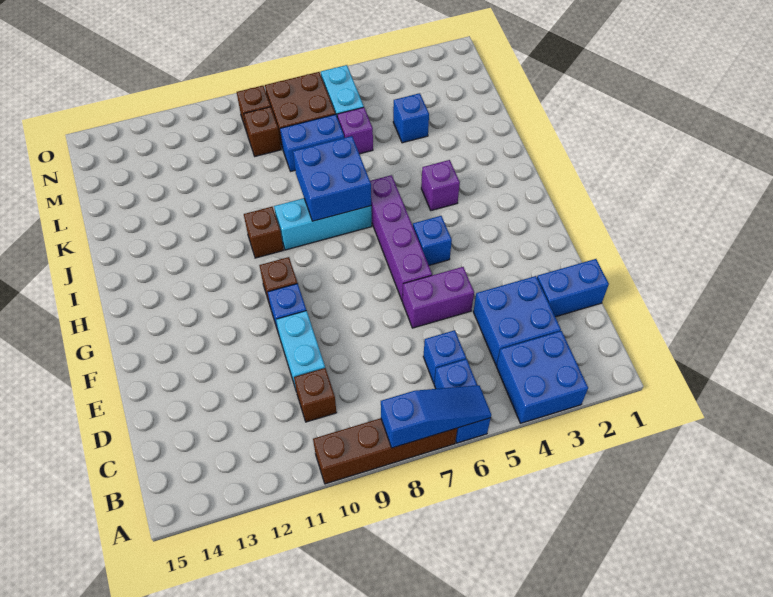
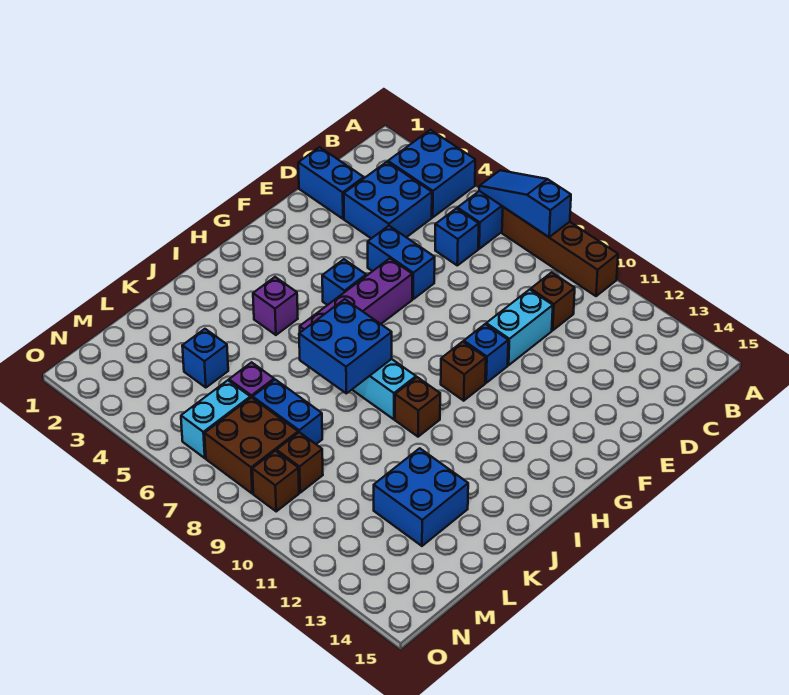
purple brick E5:E6 level 1 -> blue brick E5:E6 level 1
none -> blue brick K12:L13 level 1

